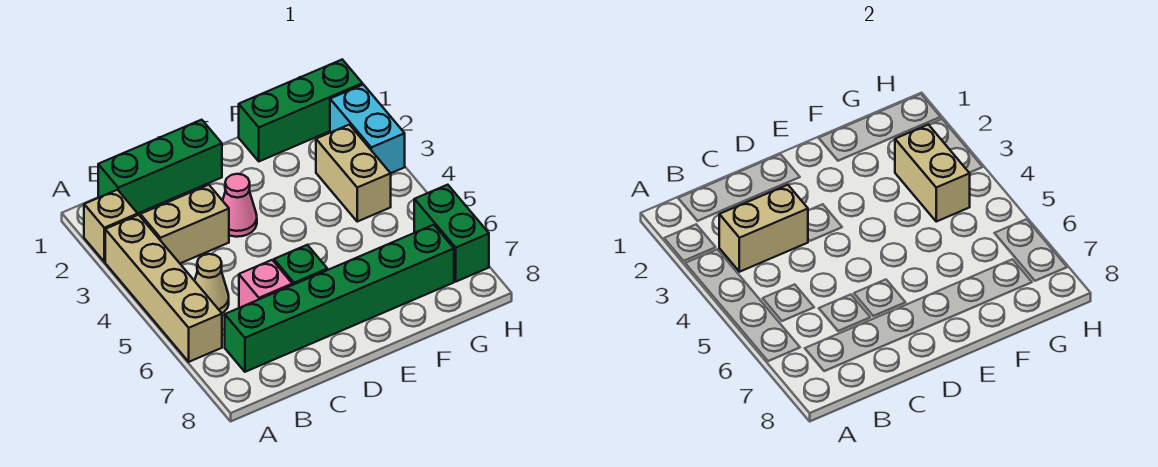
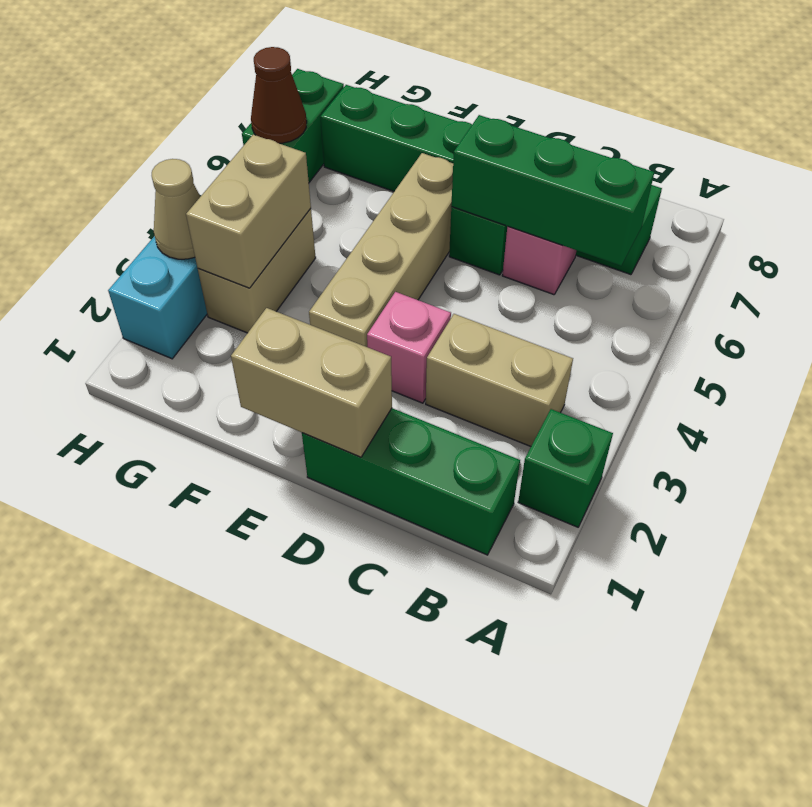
tan brick A2 level 1 -> green brick A2 level 1
tan brick A3:A6 level 1 -> tan brick E3:E6 level 1
tan brick B3:C3 level 2 -> tan brick D1:E1 level 2
tan cone B5 level 1 -> tan cone H3 level 2
pink cone D3 level 1 -> pink brick D3 level 1
green brick F1:H1 level 1 -> green brick B6:D6 level 2
none -> brown cone H6 level 2

